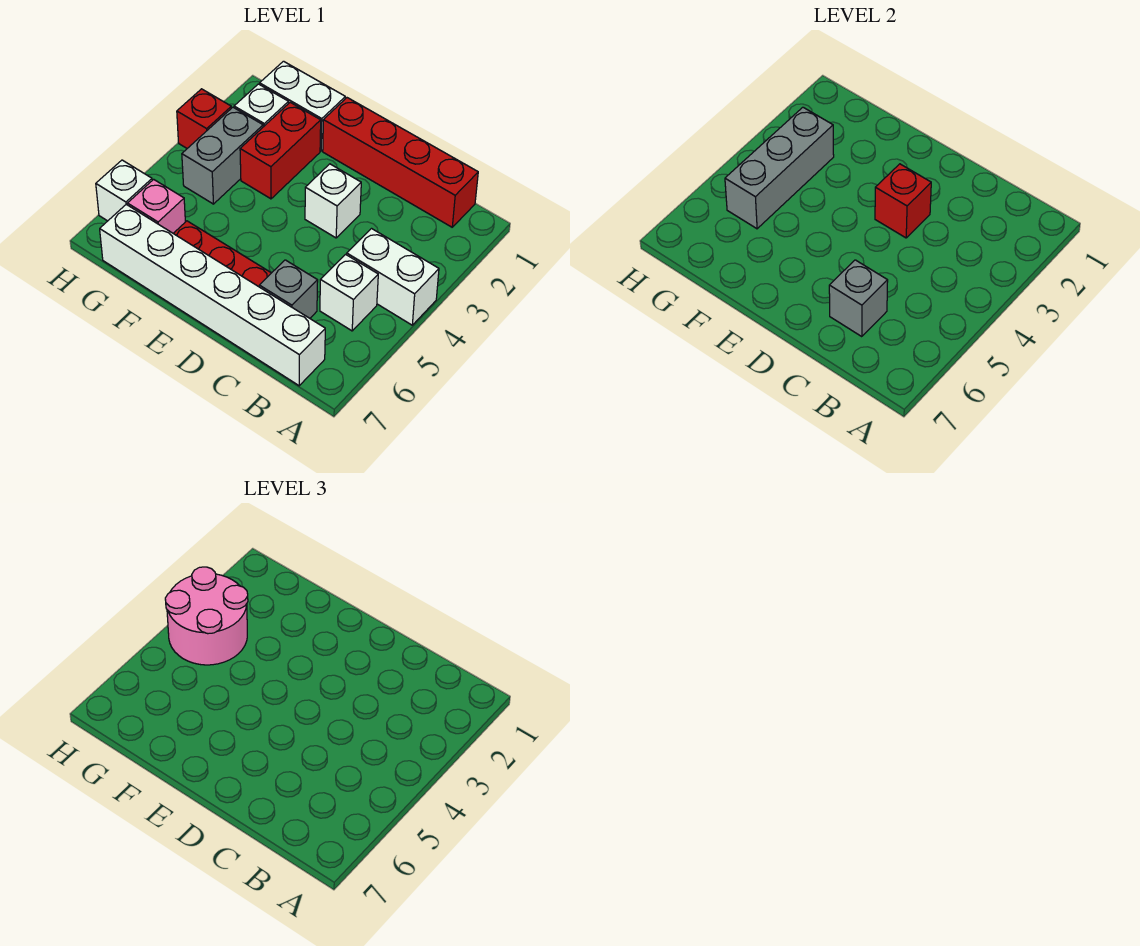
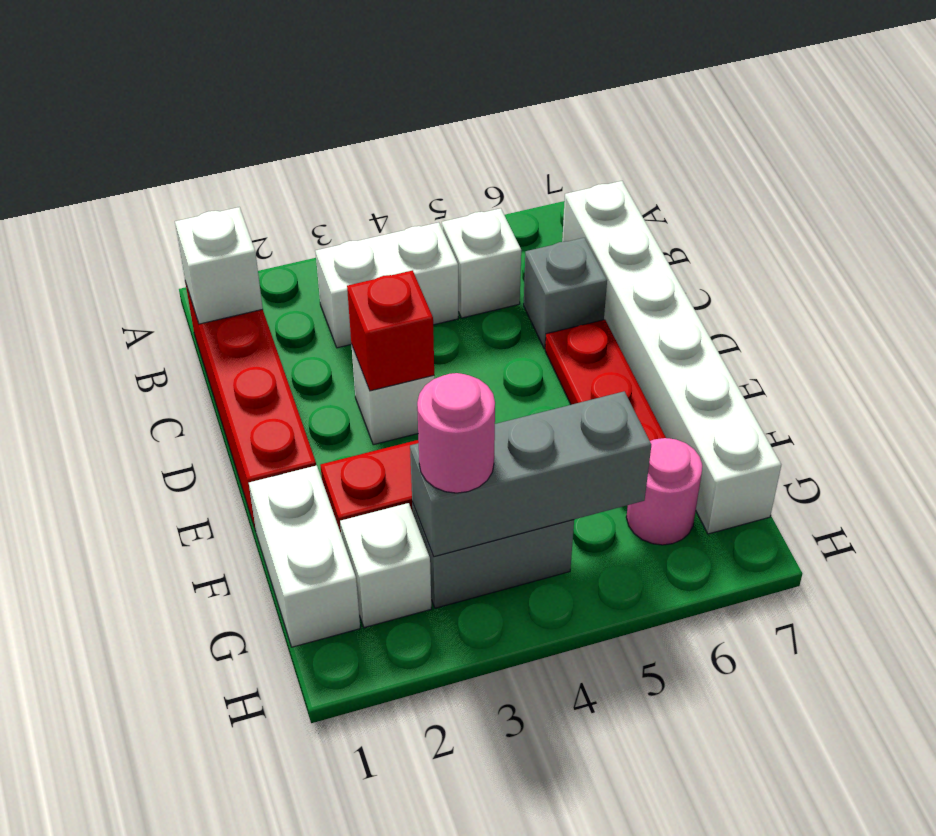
white brick A4:B4 level 1 -> white brick B3:B4 level 1
grey brick C6 level 2 -> none
pink round brick G3:H4 level 3 -> pink round brick G3 level 3
pink brick G6 level 1 -> pink round brick G6 level 1
red brick H3 level 1 -> none
white brick H6 level 1 -> white brick B1 level 2

